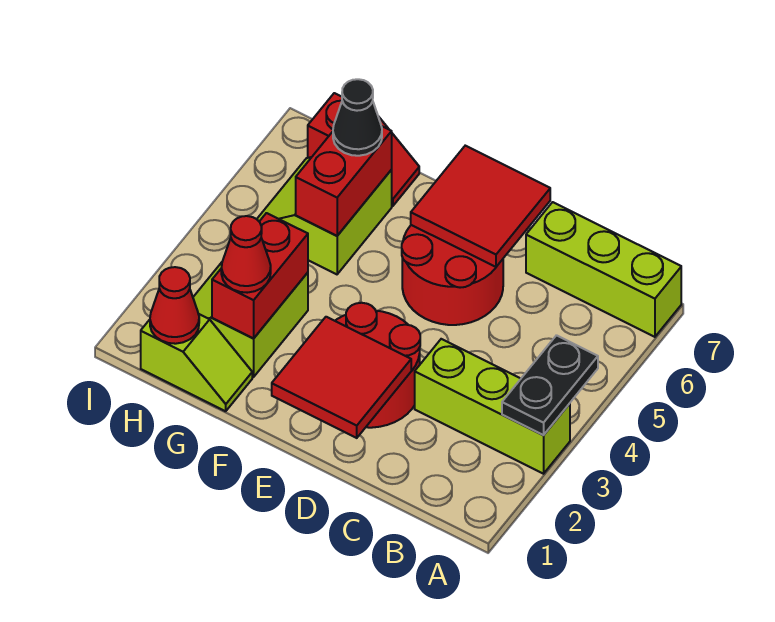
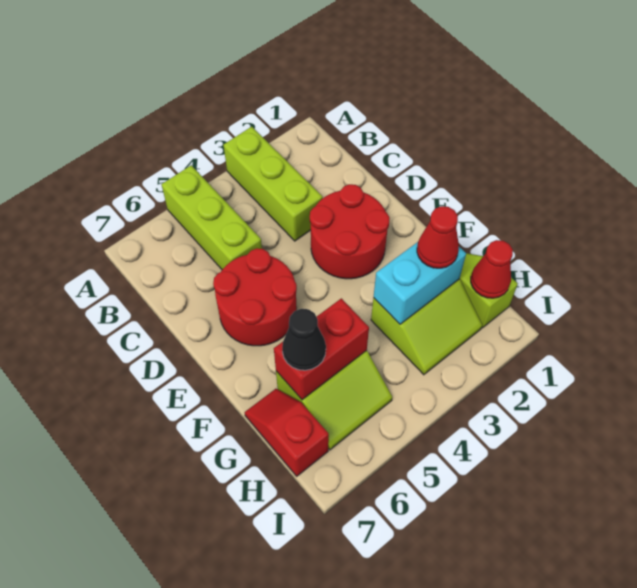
black plate A3:A4 level 2 -> none
lime brick A7:C7 level 1 -> lime brick A5:C5 level 1
red tile D1:E2 level 2 -> none
red tile D6:E7 level 2 -> none
red brick G2:G3 level 2 -> cyan brick G2:G3 level 2

